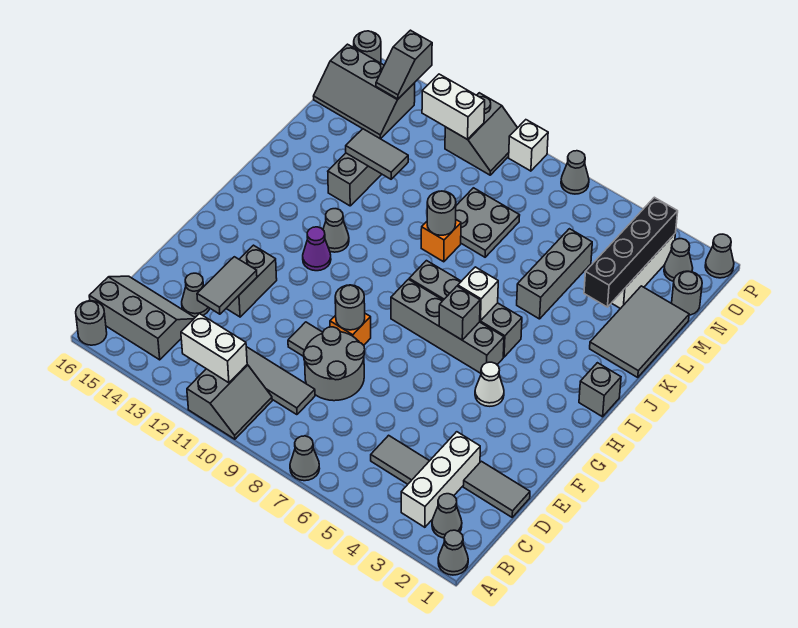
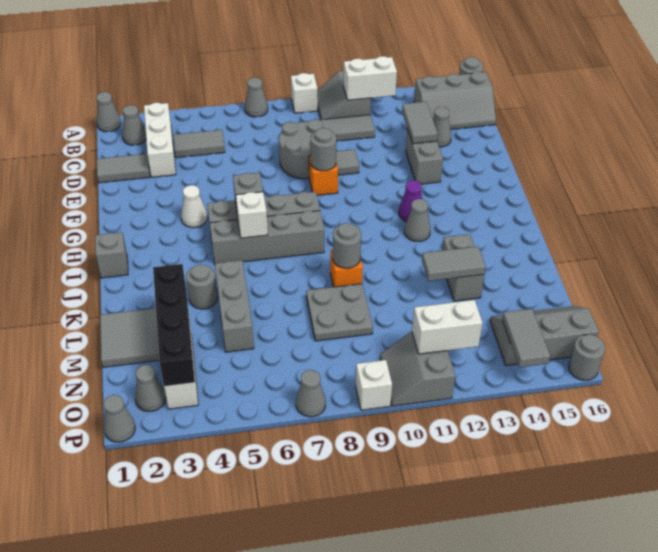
none -> white brick A9 level 1
grey tile K1:M2 level 1 -> grey tile L1:M2 level 1
grey round brick N1 level 1 -> grey round brick K4 level 1
grey slope O14:P14 level 2 top P -> grey tile O14:P14 level 2

